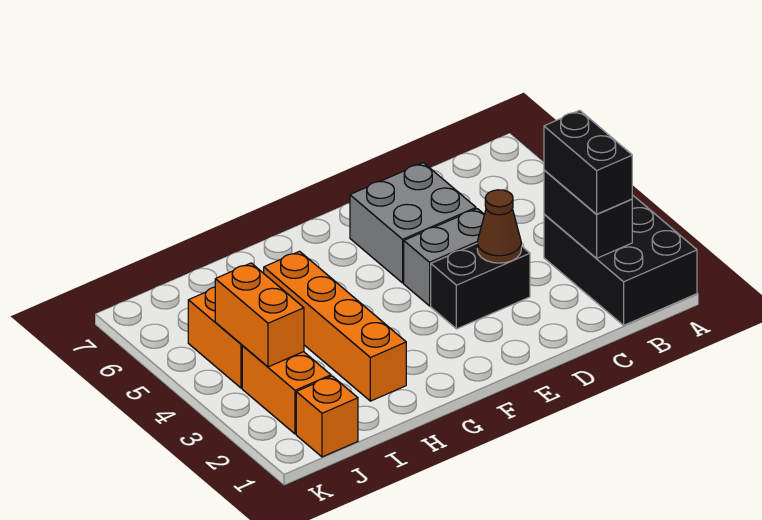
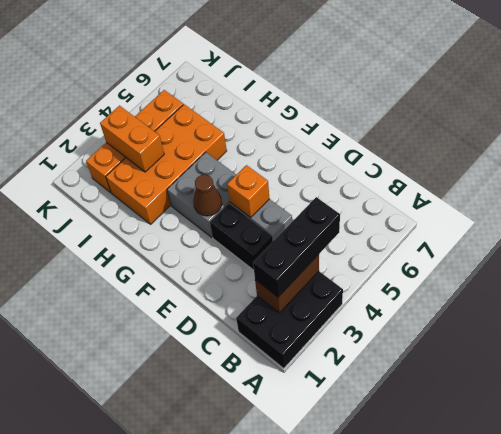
black brick B2:B3 level 2 -> brown brick B2:B3 level 2
black brick B2:B3 level 3 -> black brick B2:B4 level 3
brown cone D3 level 2 -> brown cone F3 level 2
grey brick D5:E6 level 1 -> grey brick F3:G4 level 1
orange brick H2:H5 level 1 -> orange brick H2:I5 level 1
orange brick J1 level 1 -> orange brick E4 level 2
orange brick J3:J4 level 2 -> orange brick I3:J3 level 2

